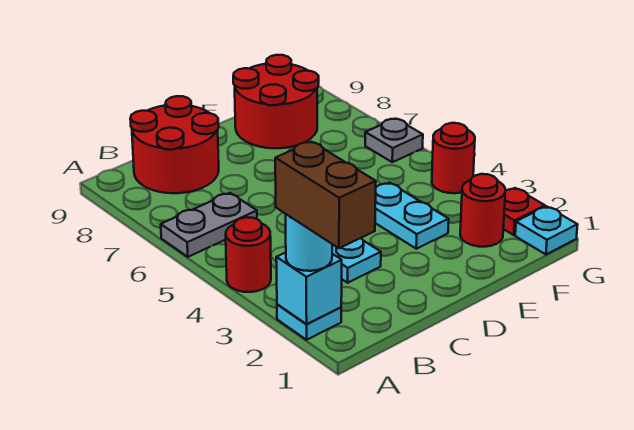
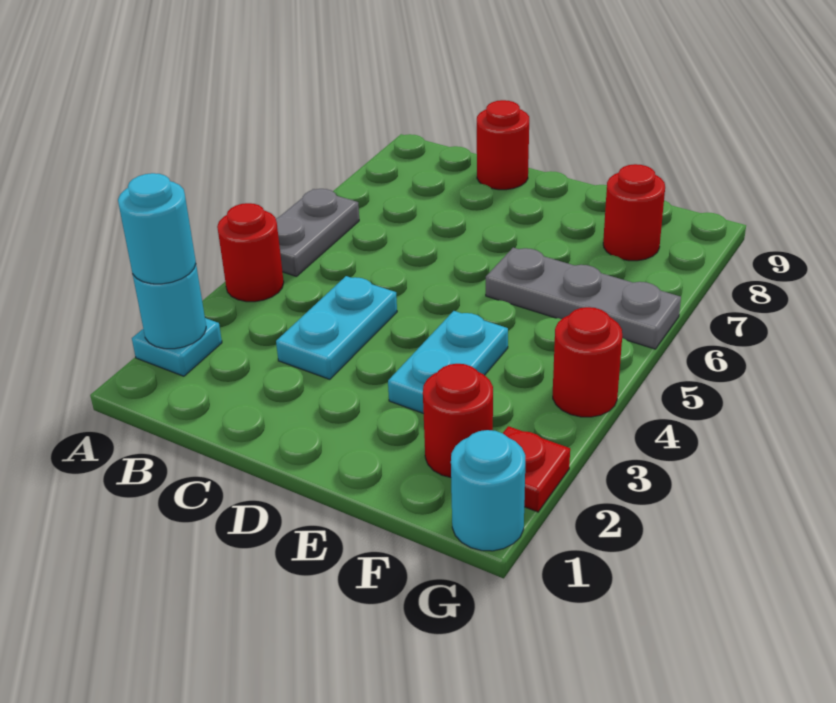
brown brick A1:A2 level 4 -> none
cyan brick A2 level 2 -> cyan round brick A2 level 2
grey plate A6:B6 level 1 -> grey plate A5:A6 level 1
red round brick B8:C9 level 1 -> red round brick C9 level 1
red round brick E8:F9 level 1 -> red round brick F8 level 1
cyan plate G1 level 1 -> cyan round brick G1 level 1
grey plate G6 level 1 -> grey plate E6:G6 level 1

